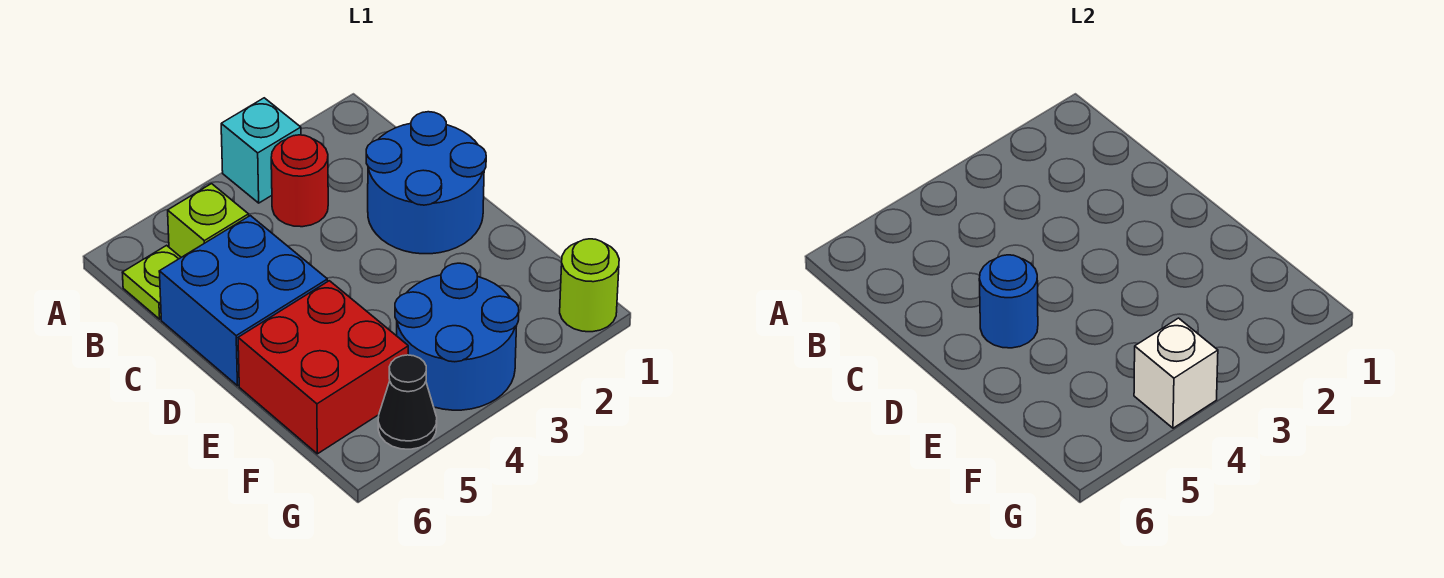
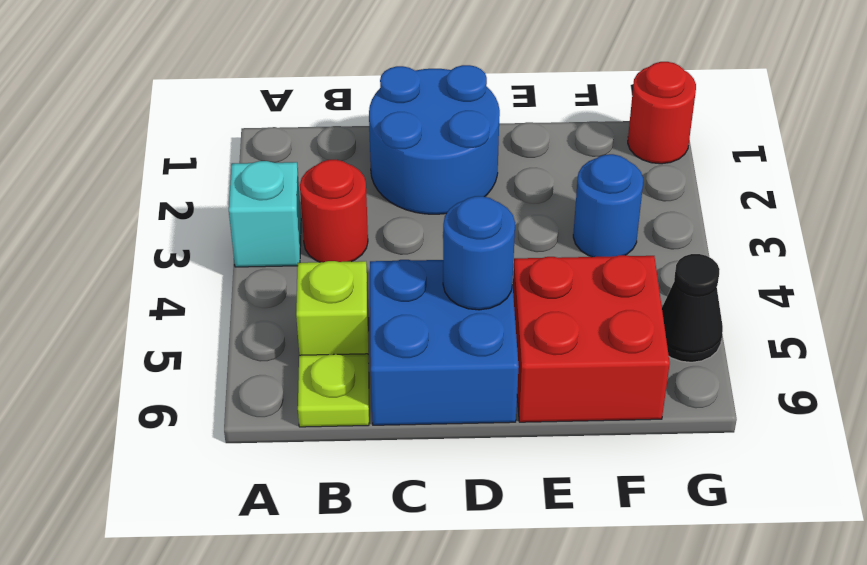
blue round brick F3:G4 level 1 -> blue round brick F3 level 1
lime round brick G1 level 1 -> red round brick G1 level 1
white brick G4 level 2 -> none

